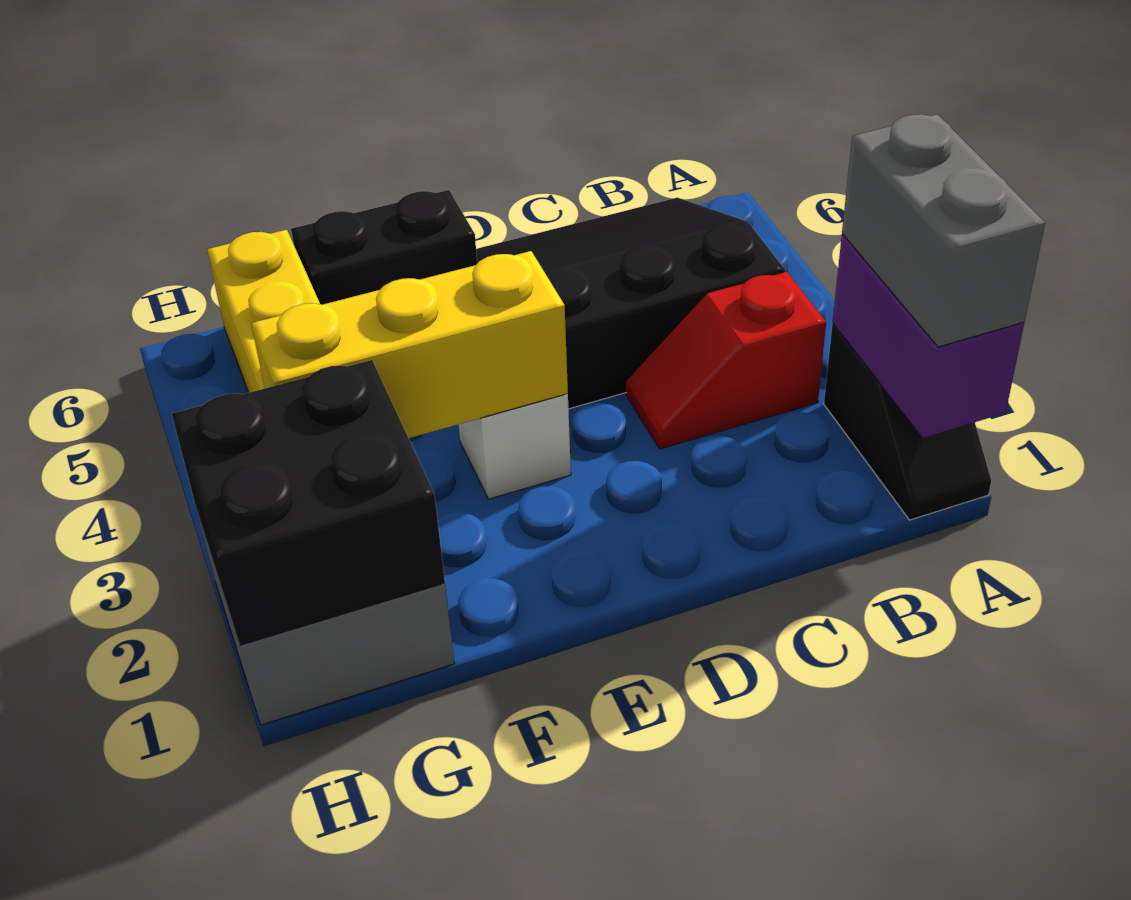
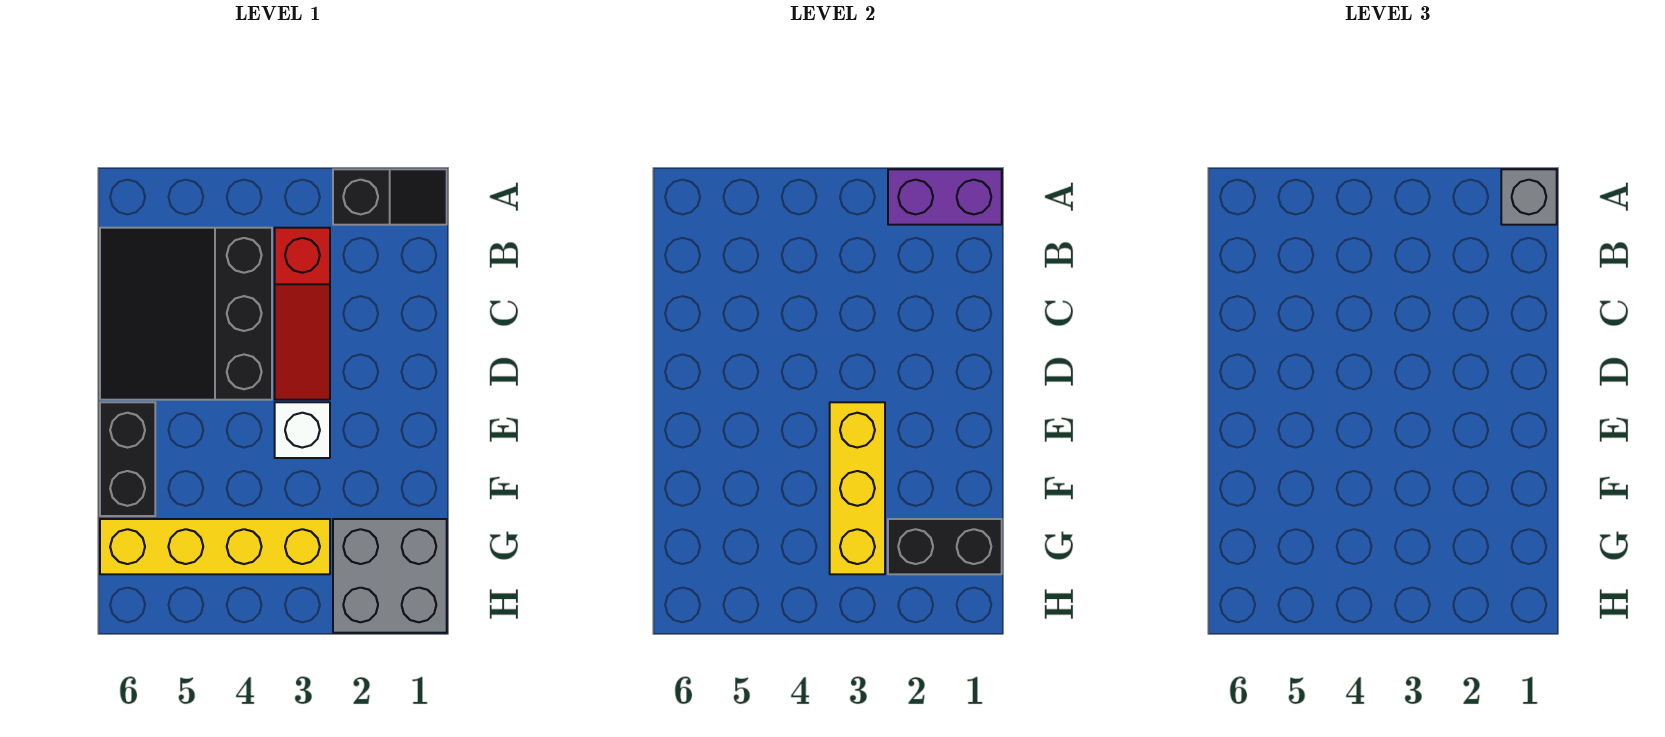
grey brick A1:A2 level 3 -> grey brick A1 level 3
red slope B3:C3 level 1 top B -> red slope B3:D3 level 1 top B
black brick G1:H2 level 2 -> black brick G1:G2 level 2

